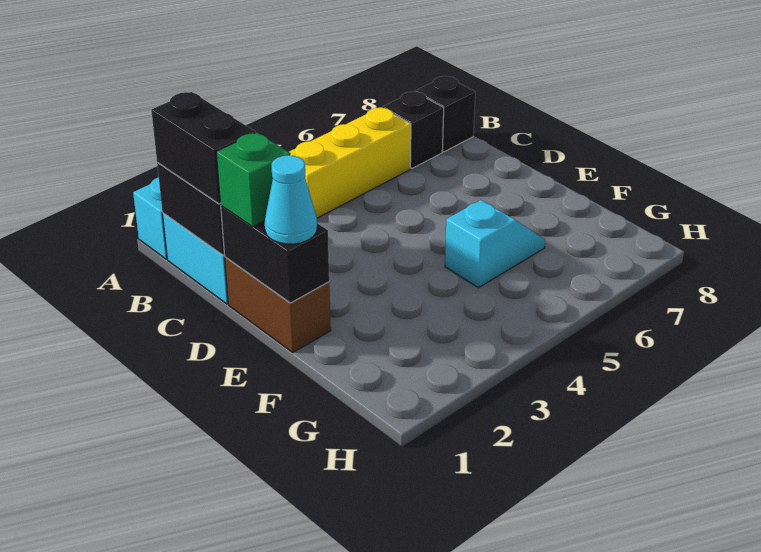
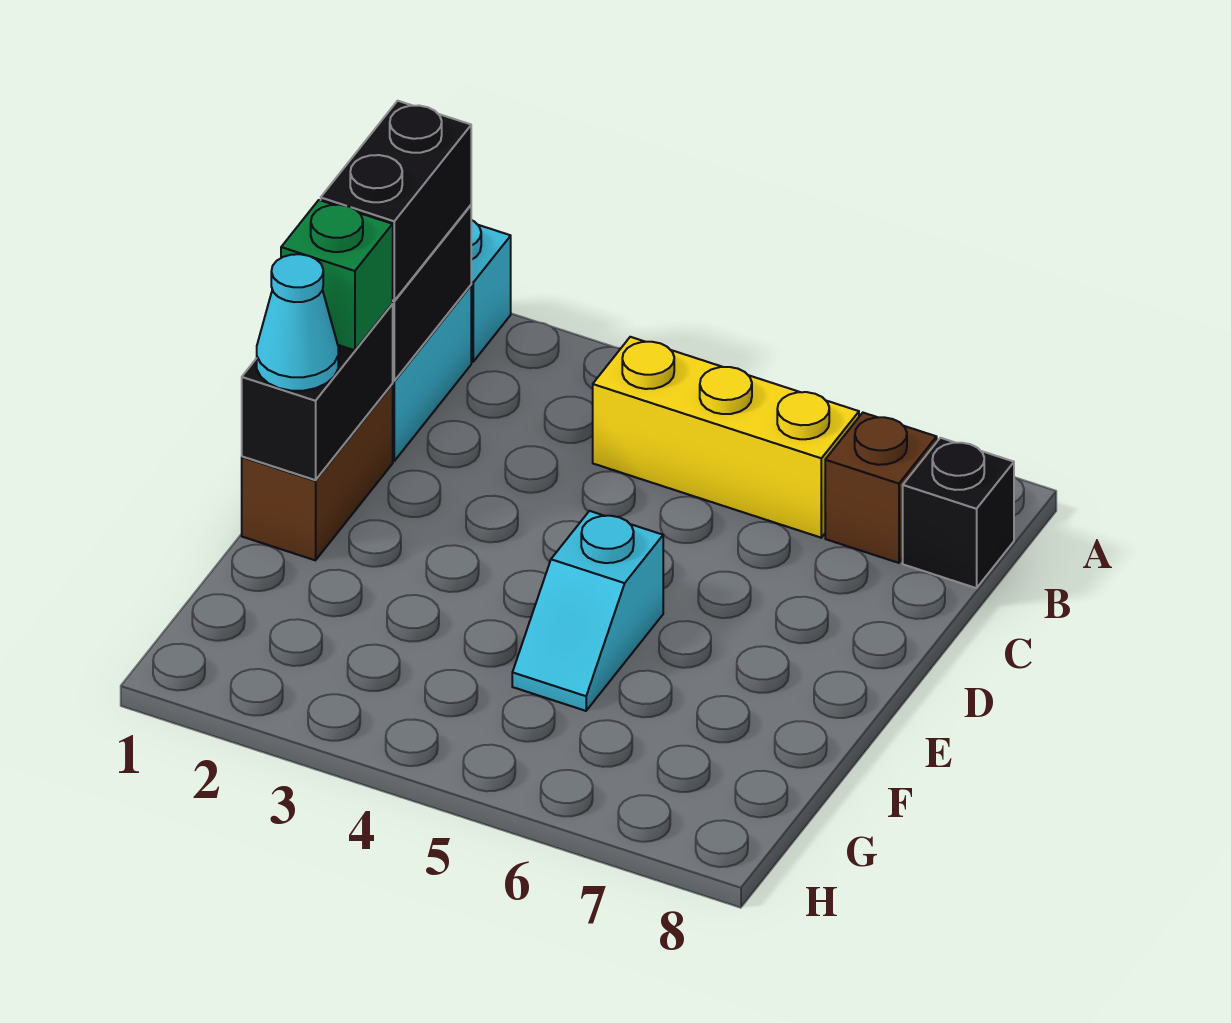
black brick B7 level 1 -> brown brick B7 level 1
cyan slope F5:F6 level 1 top 5 -> cyan slope E5:F5 level 1 top E

